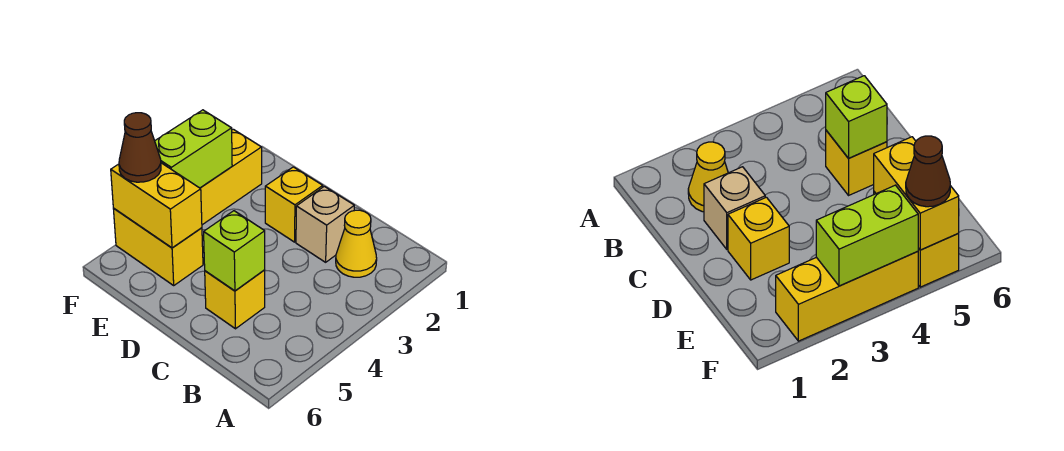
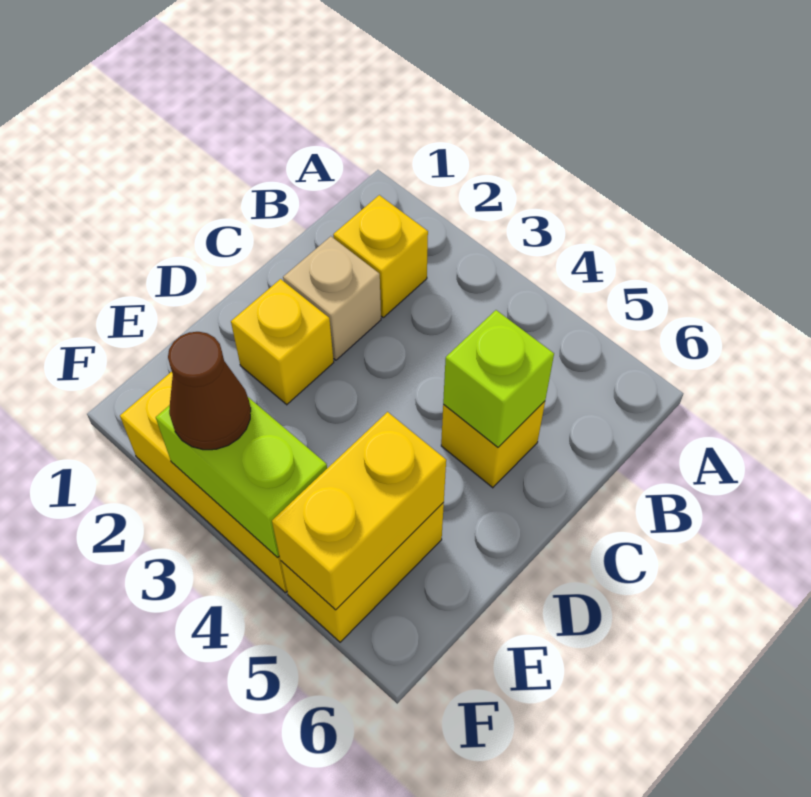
yellow cone B2 level 1 -> yellow brick B2 level 1
brown cone F5 level 3 -> brown cone F3 level 3

